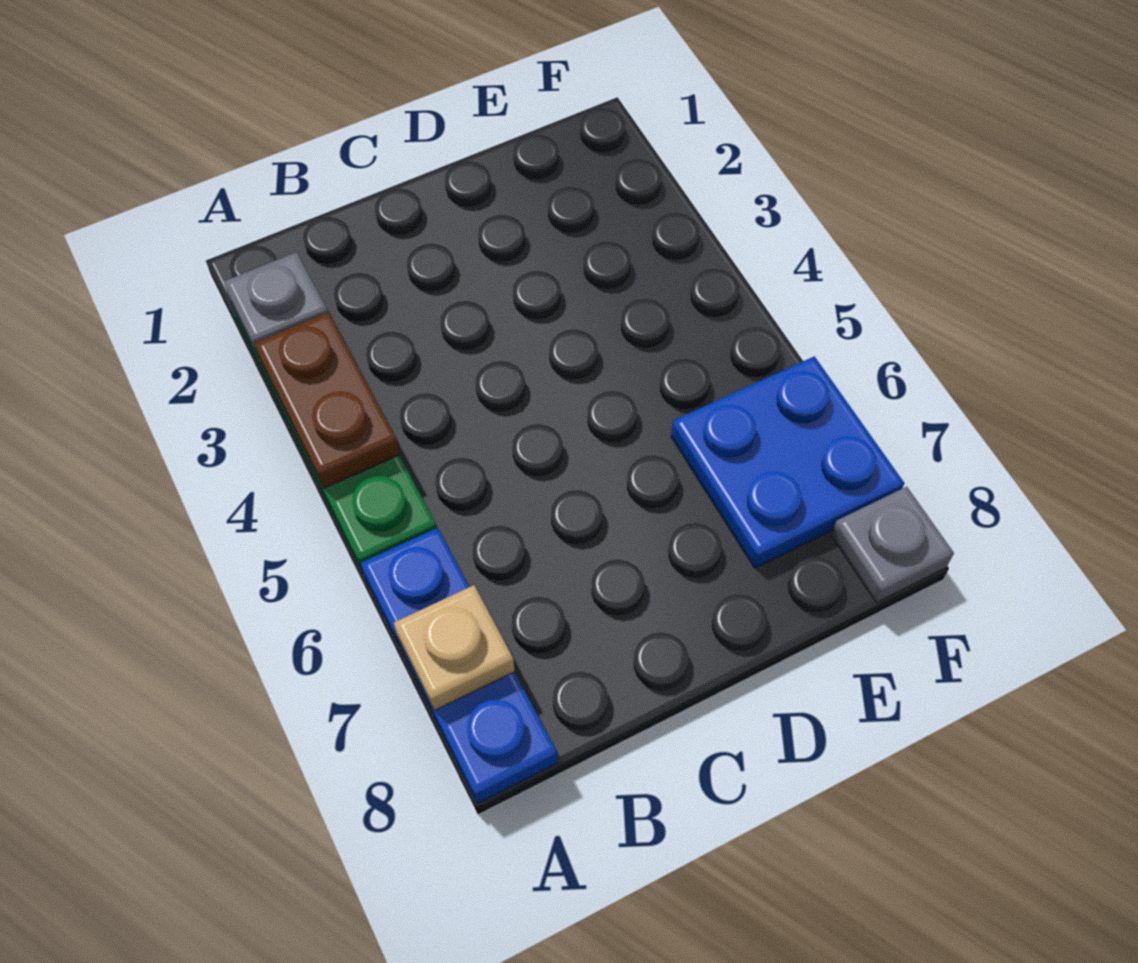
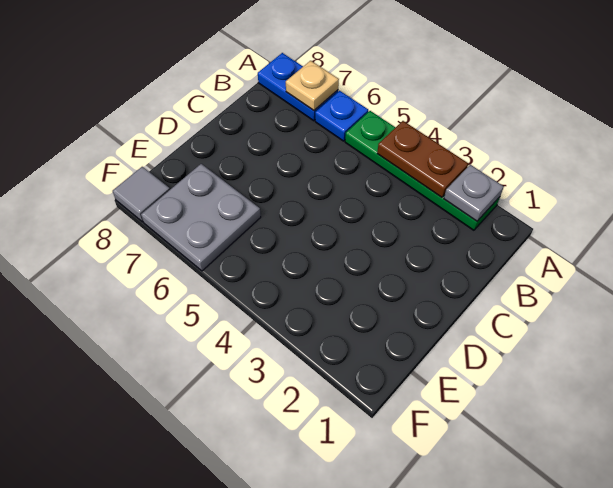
blue plate E6:F7 level 1 -> grey plate E6:F7 level 1
grey plate F8 level 1 -> grey tile F8 level 1

